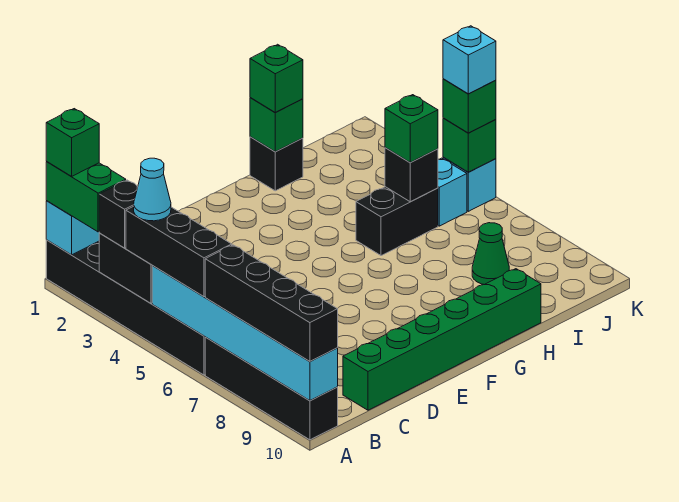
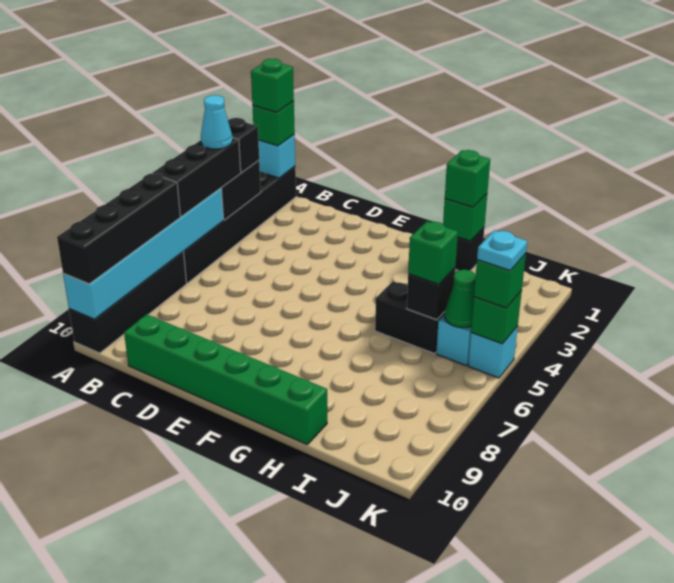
green brick A1:A2 level 3 -> green brick A1 level 3
green cone I8 level 1 -> green cone J5 level 2
cyan brick K5 level 4 -> cyan plate K5 level 4

